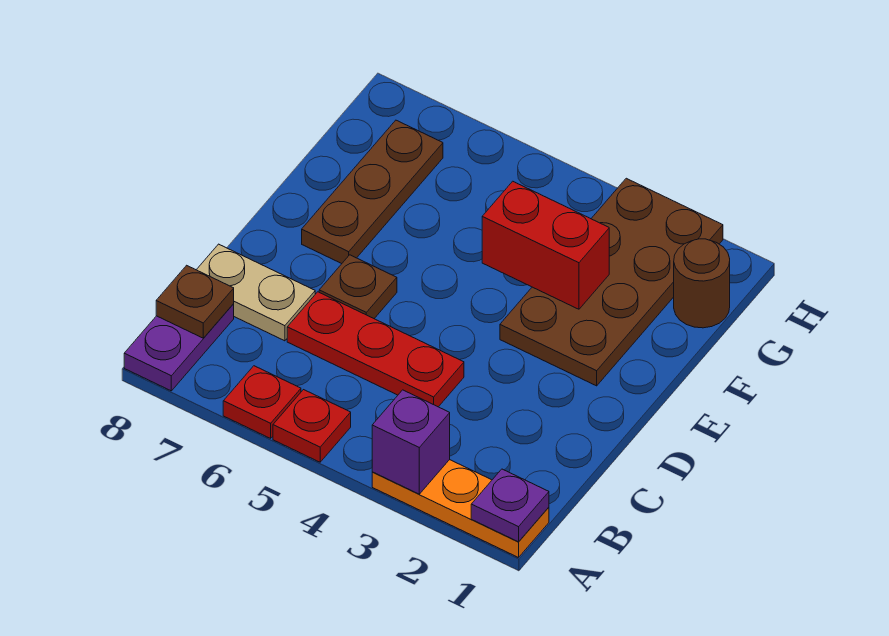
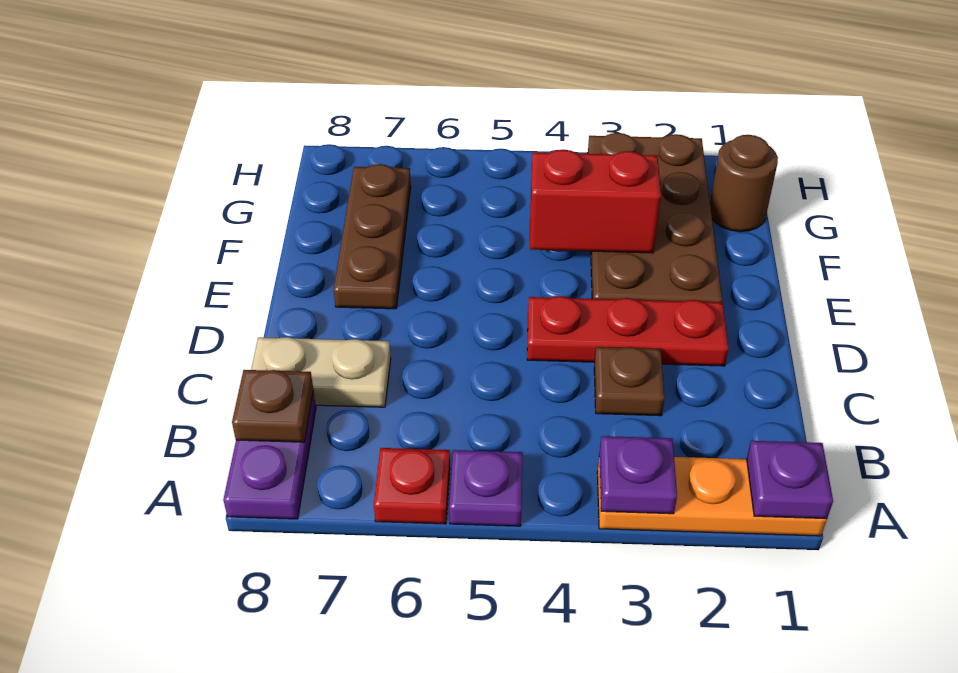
purple brick A3 level 2 -> purple plate A3 level 2
red plate A5 level 1 -> purple plate A5 level 1
red plate C4:C6 level 1 -> red plate D2:D4 level 1
brown plate D6 level 1 -> brown plate C3 level 1

